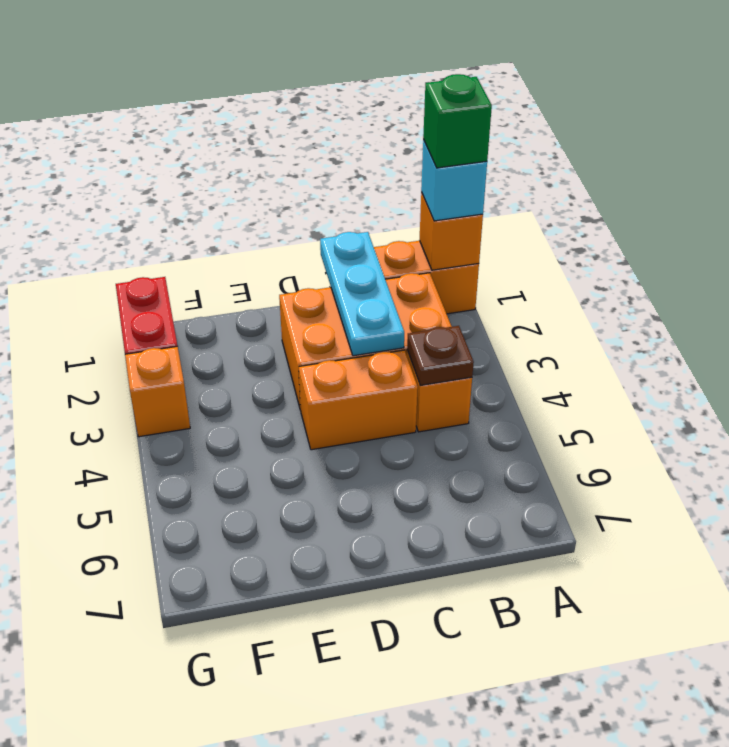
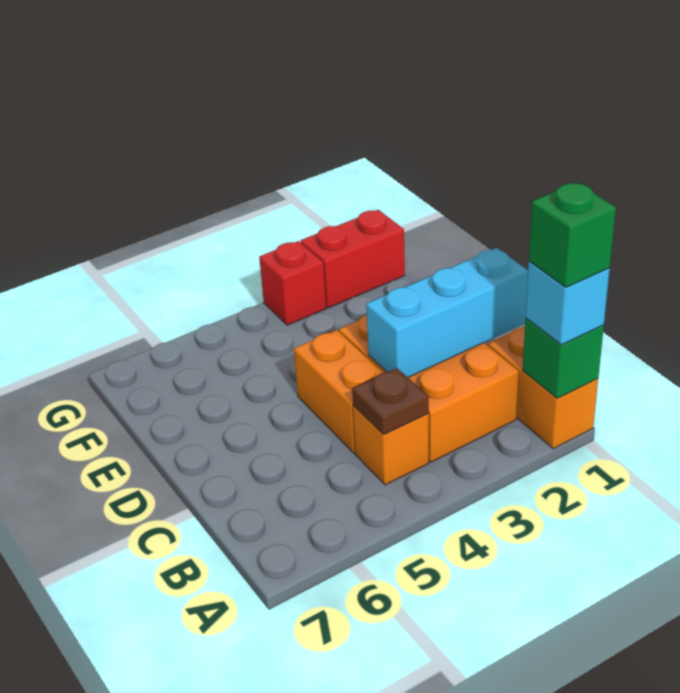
orange brick A1 level 2 -> green brick A1 level 2
cyan plate C1:C3 level 2 -> cyan brick C1:C3 level 2
orange brick G3 level 1 -> red brick G3 level 1

